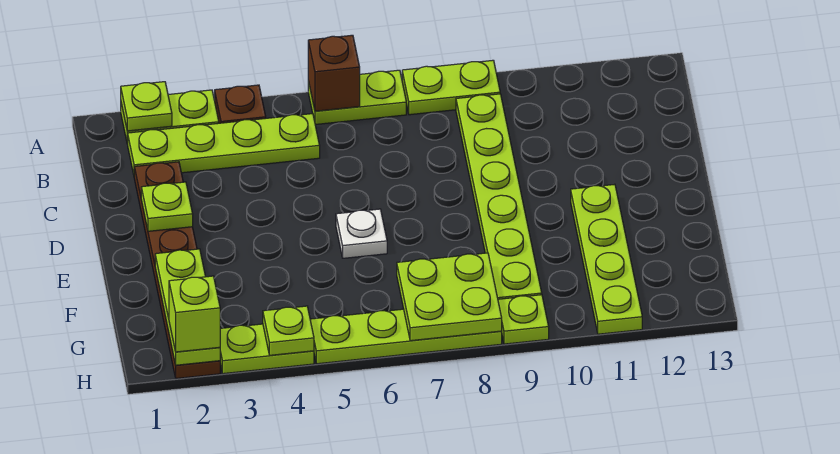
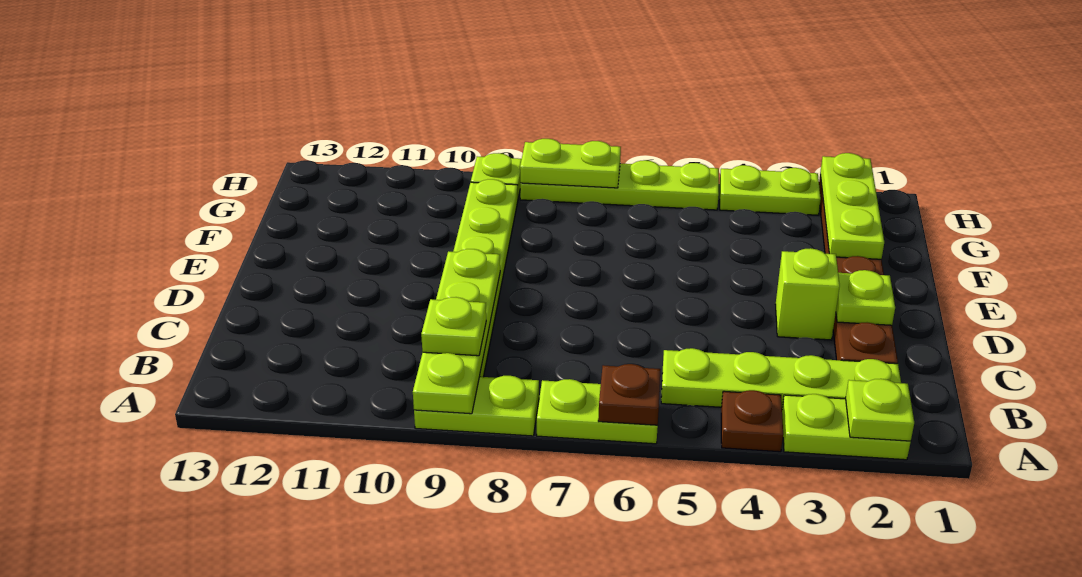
brown brick A6 level 2 -> brown plate A6 level 2
white plate E6 level 1 -> none
lime plate E11:H11 level 1 -> lime plate A9:D9 level 2
lime plate G7:H8 level 2 -> lime plate H7:H8 level 2
lime brick H2 level 3 -> lime brick D3 level 1
lime plate H4 level 2 -> lime plate B9 level 3

